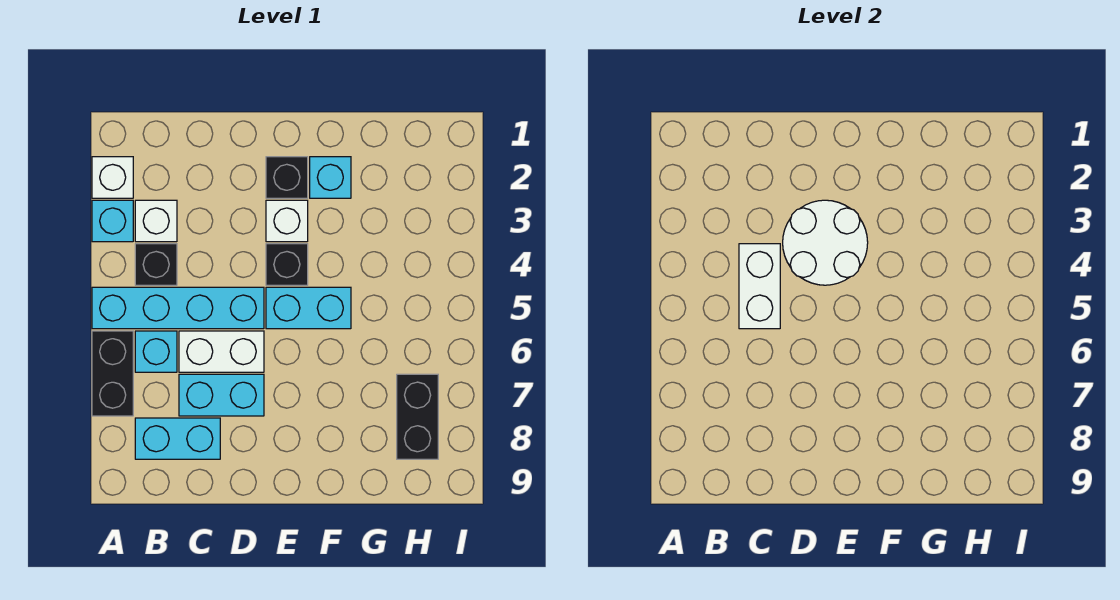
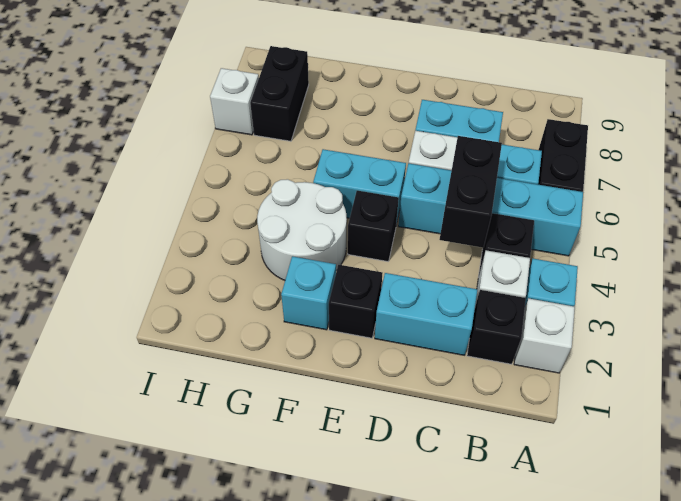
none -> black brick B2 level 1
cyan brick B8:C8 level 1 -> cyan brick C2:D2 level 1
white brick C4:C5 level 2 -> black brick C4:C5 level 2
white round brick D3:E4 level 2 -> white round brick F3:G4 level 1
white brick E3 level 1 -> white brick I7 level 1

